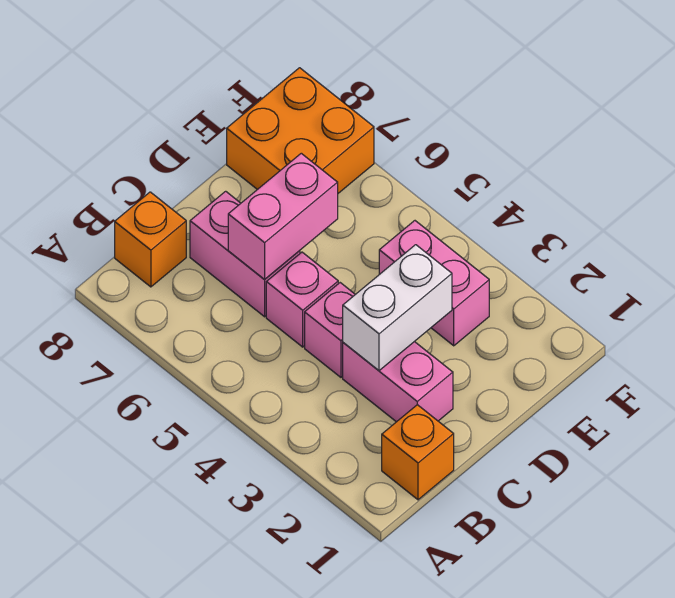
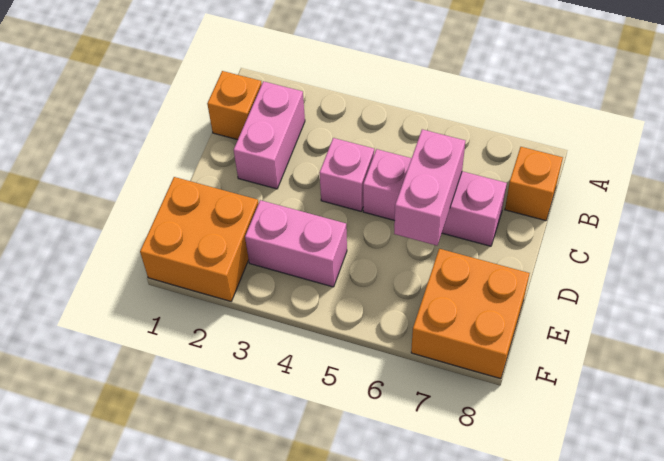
pink brick C2:C3 level 1 -> pink brick B2:C2 level 1
white brick C3:D3 level 2 -> none
none -> orange brick E1:F2 level 1

